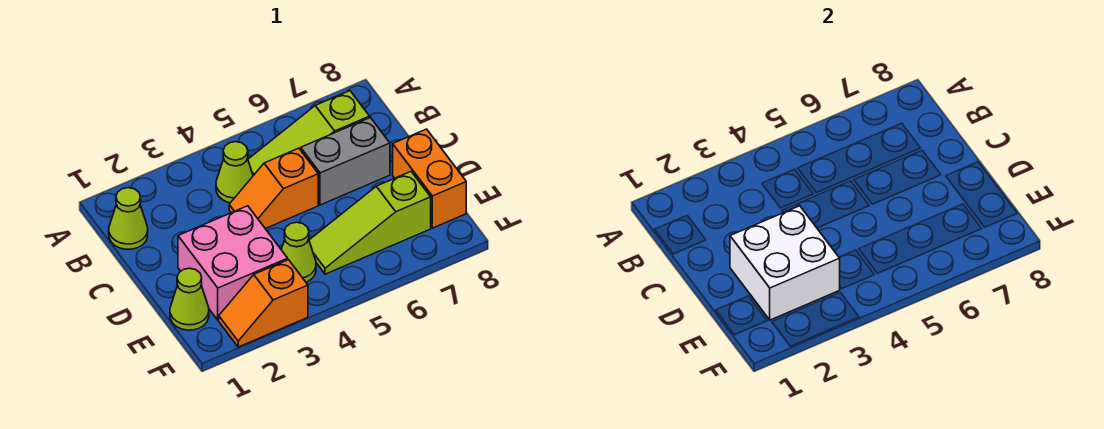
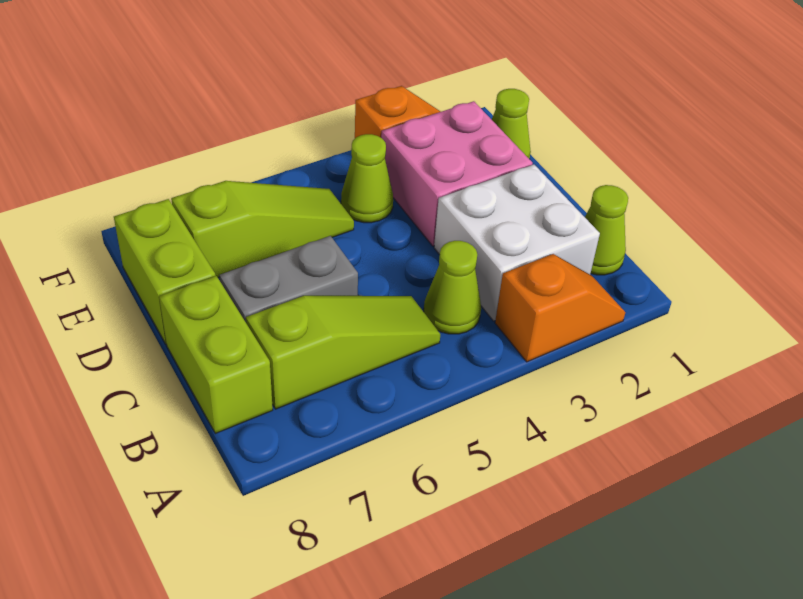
none -> lime brick B8:C8 level 1
orange slope C4:C5 level 1 top 5 -> orange slope A2:A3 level 1 top 3
white brick D2:E3 level 2 -> white brick B2:C3 level 1
orange brick D8:E8 level 1 -> lime brick D8:E8 level 1

